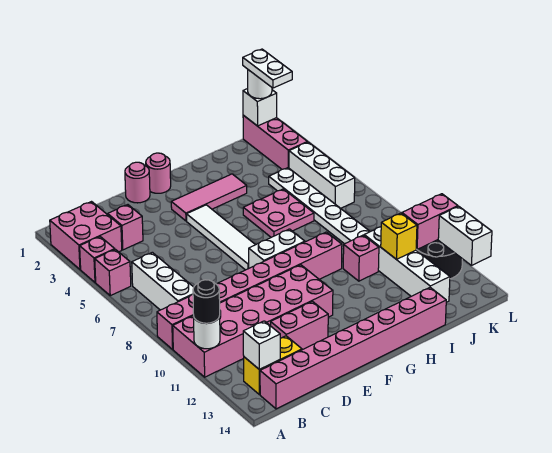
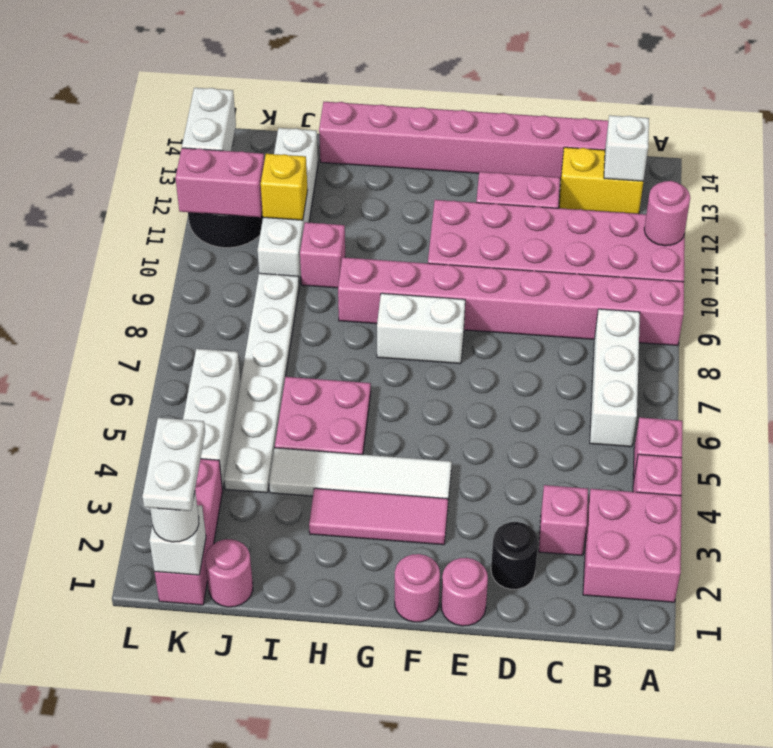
white round brick A11 level 2 -> pink round brick A11 level 2
black round brick A11 level 3 -> black round brick D2 level 1
white tile F4:F7 level 1 -> white tile F4:I4 level 1
none -> pink round brick J1 level 1

